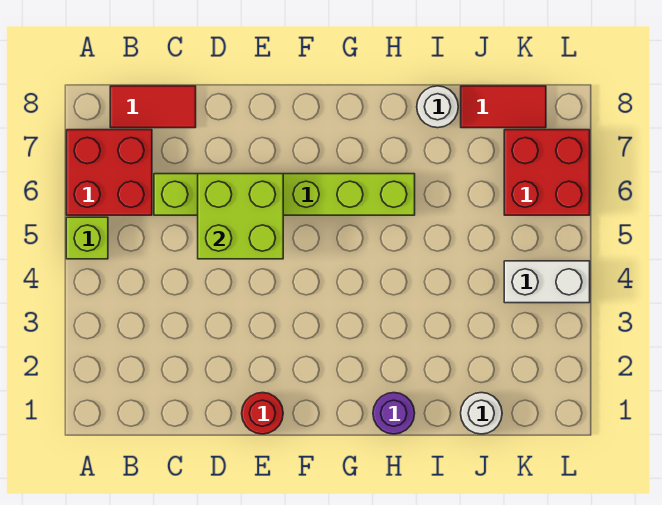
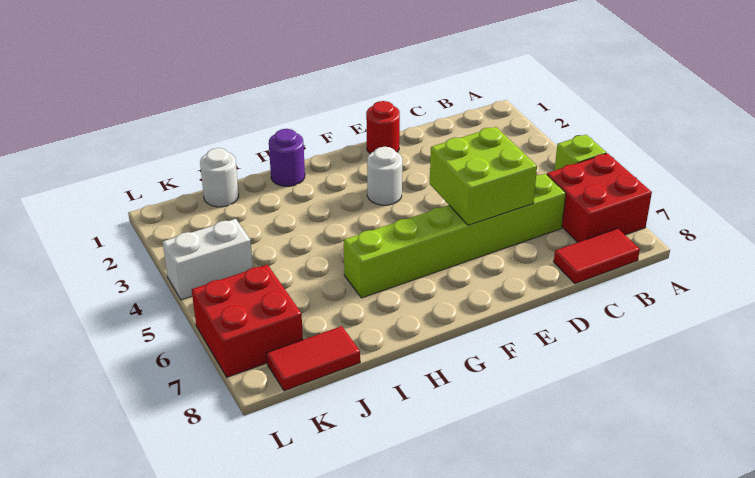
white round brick I8 level 1 -> white round brick F3 level 1

